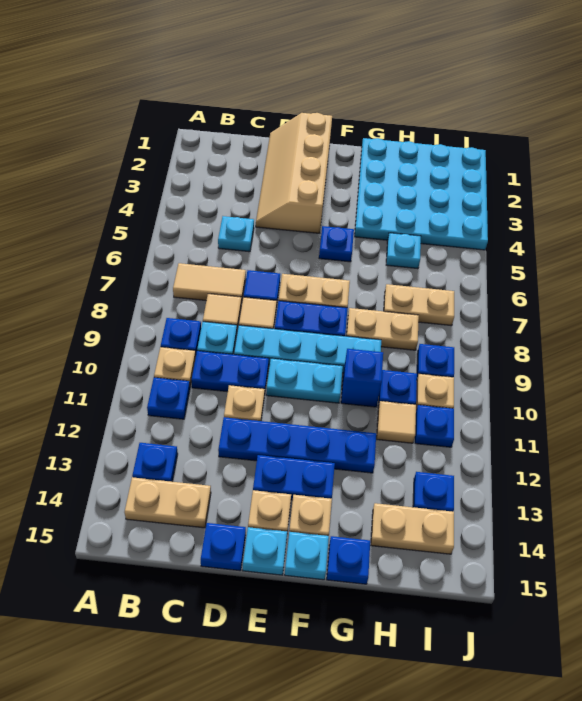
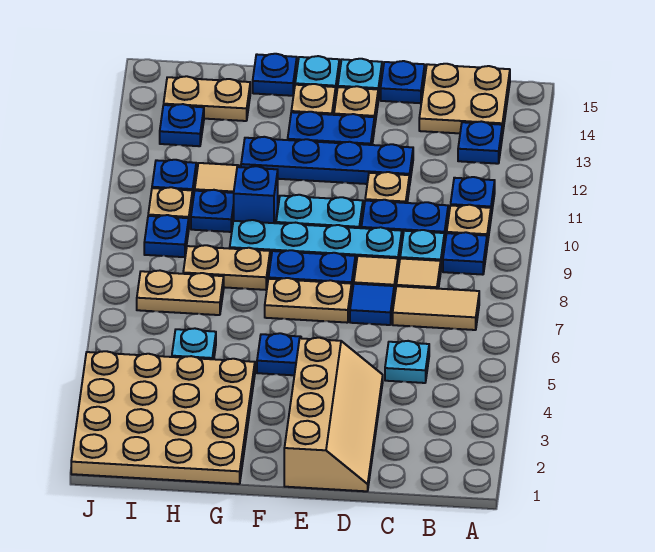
tan plate B14:C14 level 1 -> tan plate B14:C15 level 1
cyan plate G1:J4 level 1 -> tan plate G1:J4 level 1

